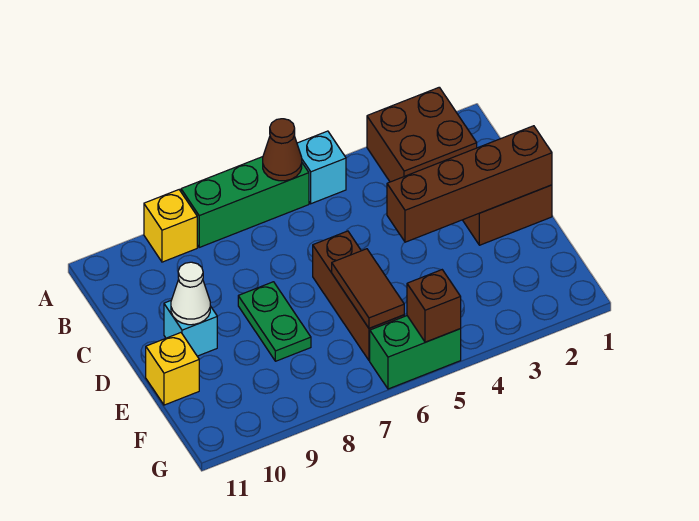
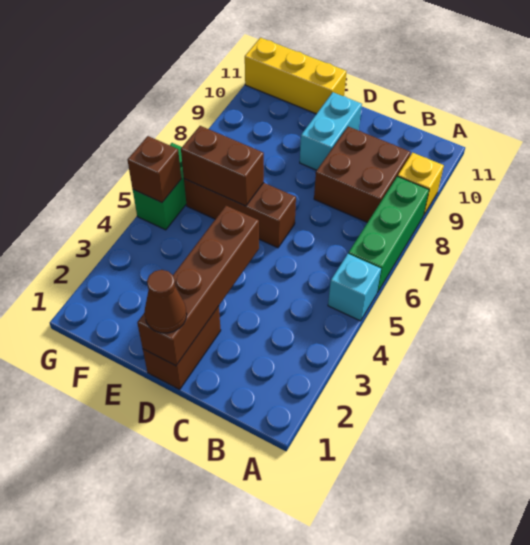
brown brick A2:B3 level 1 -> brown brick B8:C9 level 1
brown cone A6 level 2 -> brown cone D1 level 3
green plate D8:E8 level 1 -> none
cyan brick D10 level 1 -> cyan brick D9:D10 level 1
white cone D10 level 2 -> none
brown tile E6:F6 level 2 -> brown brick E6:F6 level 2
yellow brick E11 level 1 -> yellow brick E11:G11 level 1

